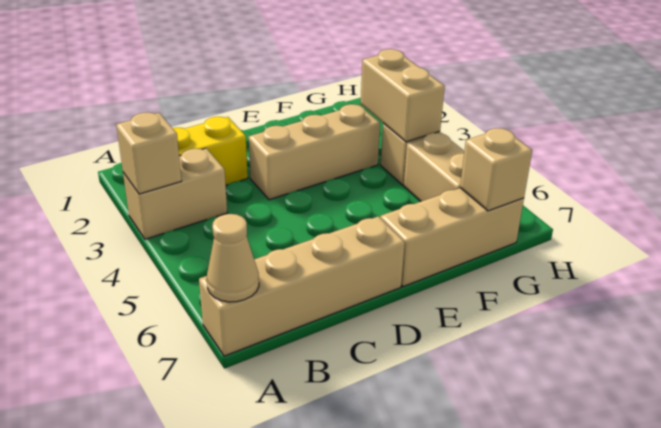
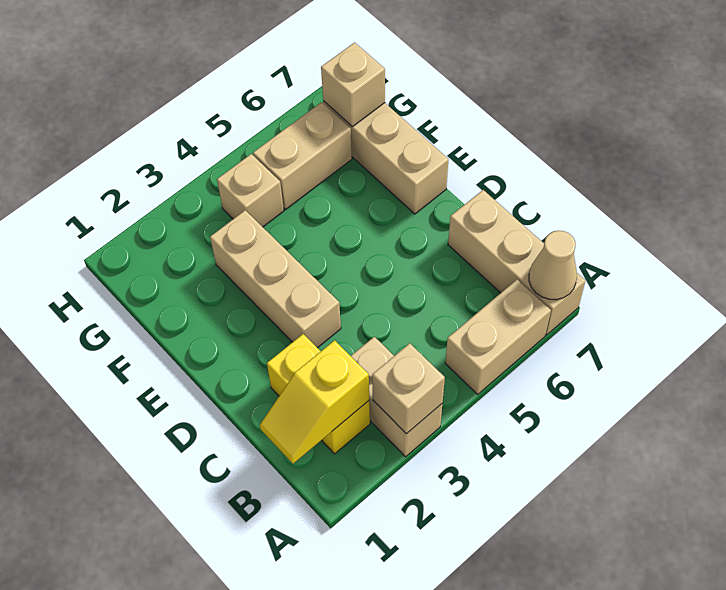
tan brick A7:D7 level 1 -> tan brick A7:C7 level 1
none -> yellow slope B1:B2 level 2 top 2
tan brick G3:G4 level 2 -> tan brick A5:A6 level 1

